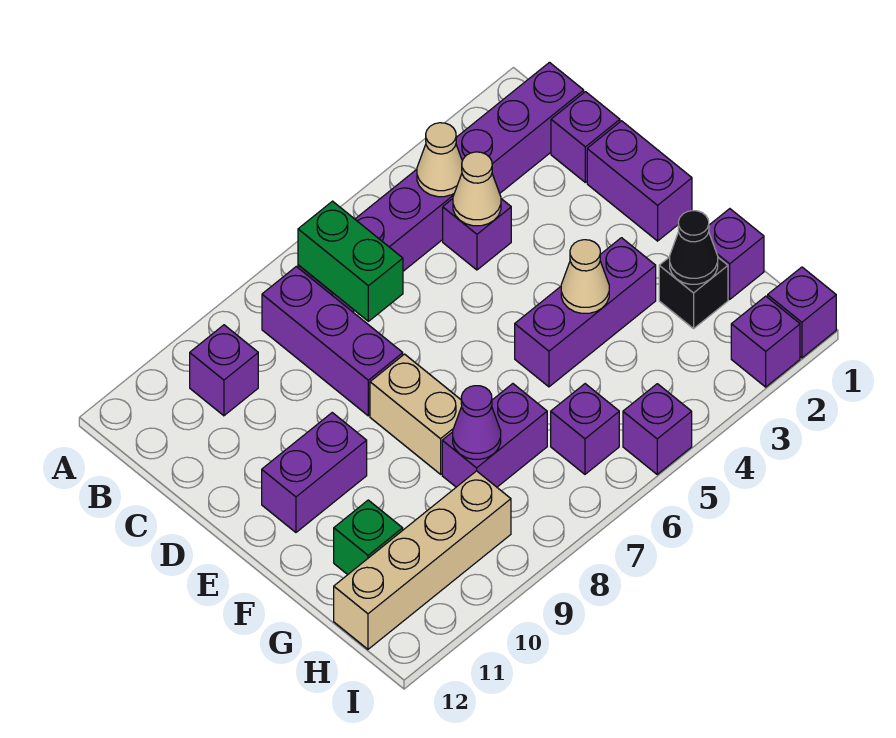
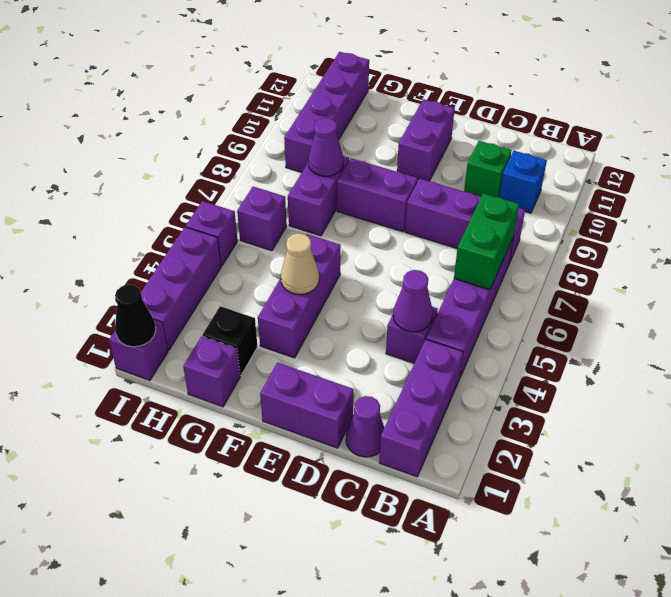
tan cone B4 level 2 -> none
green brick B7:C7 level 2 -> green brick B6:B7 level 2
purple brick B10 level 1 -> blue brick B10 level 1
purple brick C1 level 1 -> purple cone C1 level 1
tan cone C4 level 2 -> purple cone C4 level 2
tan brick E8:F8 level 1 -> purple brick E8:F8 level 1
black cone G2 level 2 -> black cone I1 level 2
green brick G11 level 1 -> green brick C10 level 1
tan brick H9:H12 level 1 -> purple brick H9:H12 level 1
purple brick I2 level 1 -> purple brick I2:I4 level 1

